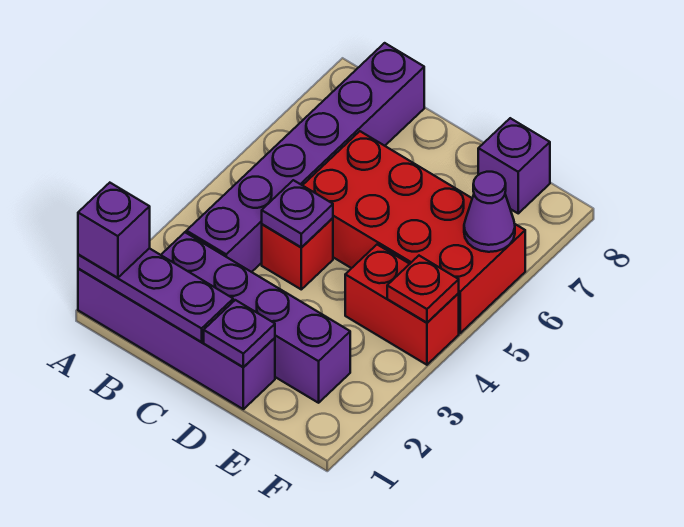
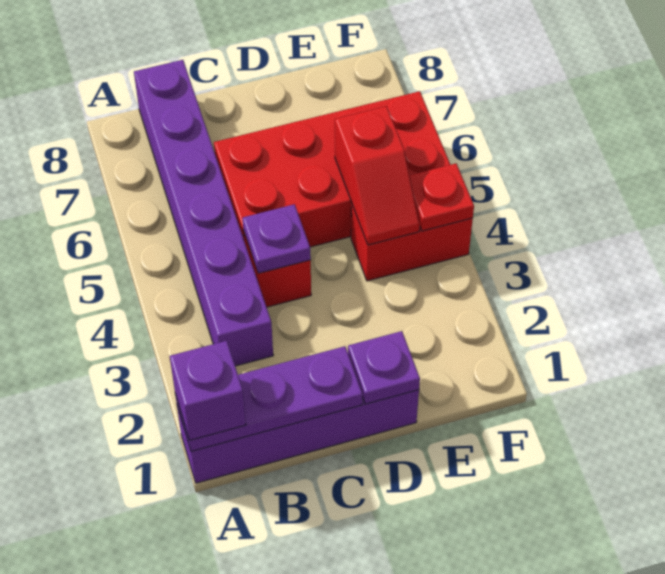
purple brick B2:E2 level 1 -> none
none -> red slope E4:E5 level 2 top 5
purple brick E8 level 1 -> none
purple cone F6 level 2 -> none

